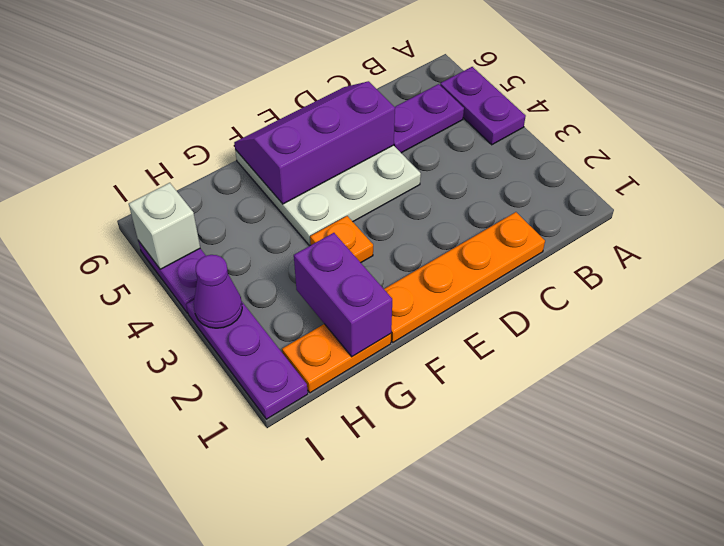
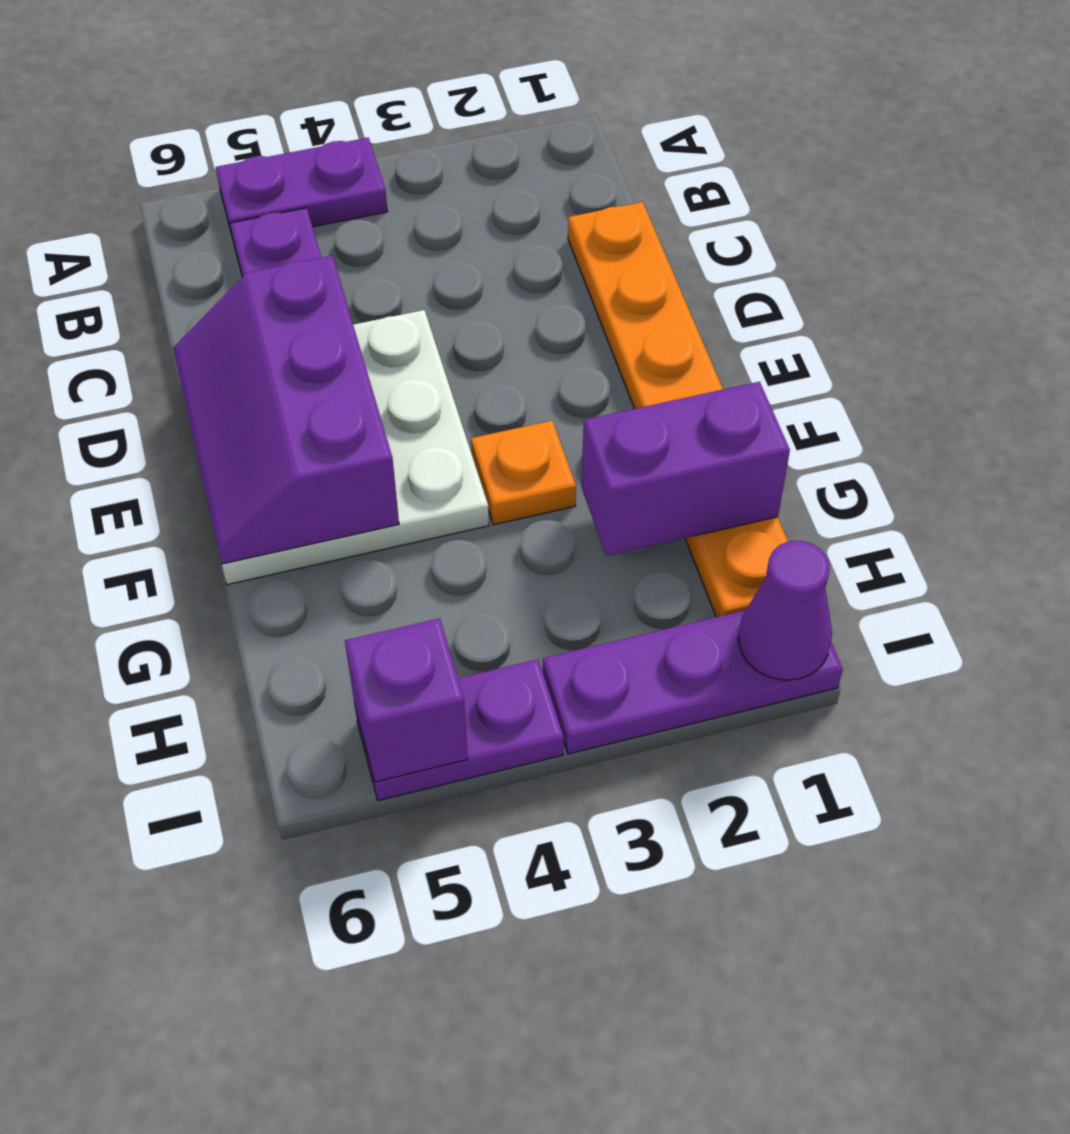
purple cone I3 level 2 -> purple cone I1 level 2
white brick I5 level 2 -> purple brick I5 level 2

